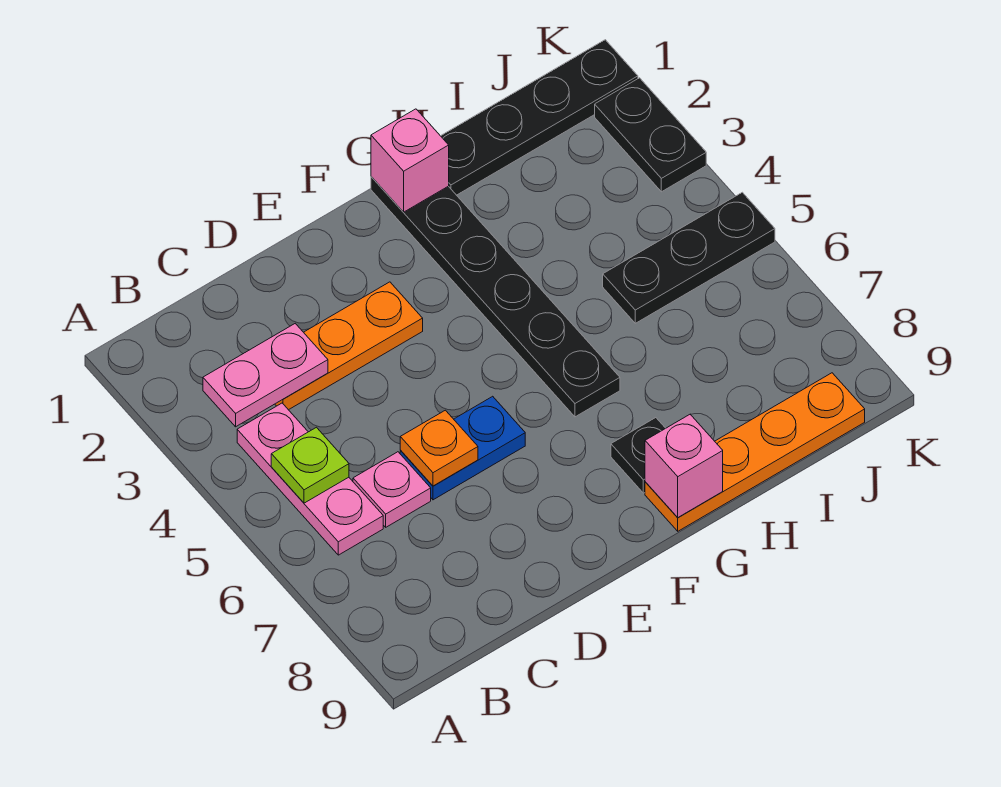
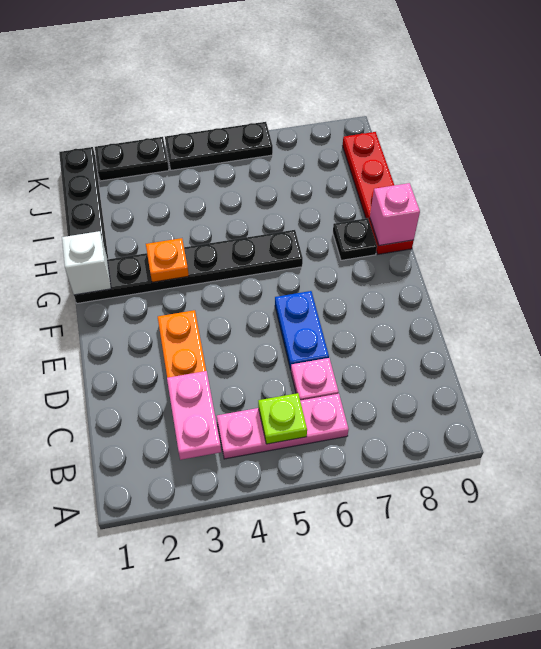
orange plate D6 level 2 -> orange plate G3 level 2
pink brick G1 level 2 -> white brick G1 level 2
orange plate G9:J9 level 1 -> red plate G9:J9 level 1
black plate I5:K5 level 1 -> black plate K4:K6 level 1

